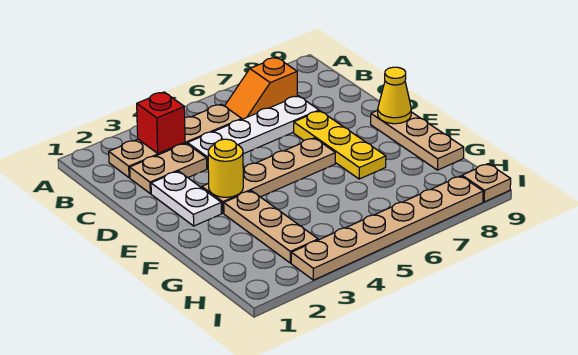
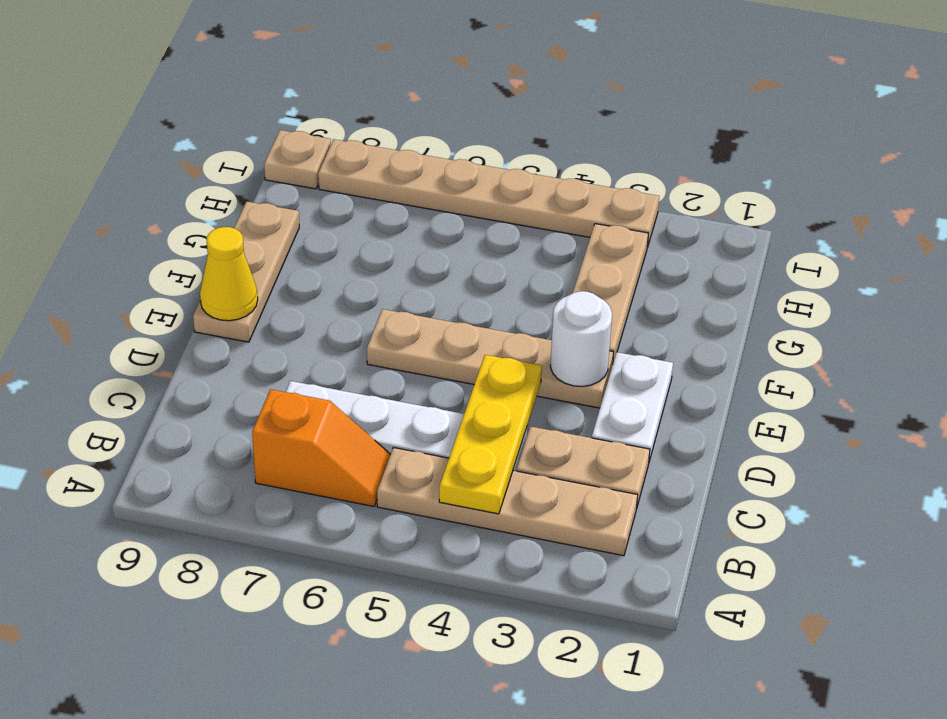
red brick B3 level 2 -> none
yellow plate D7:F7 level 1 -> yellow plate B4:D4 level 2
yellow round brick E3 level 2 -> white round brick E3 level 2

